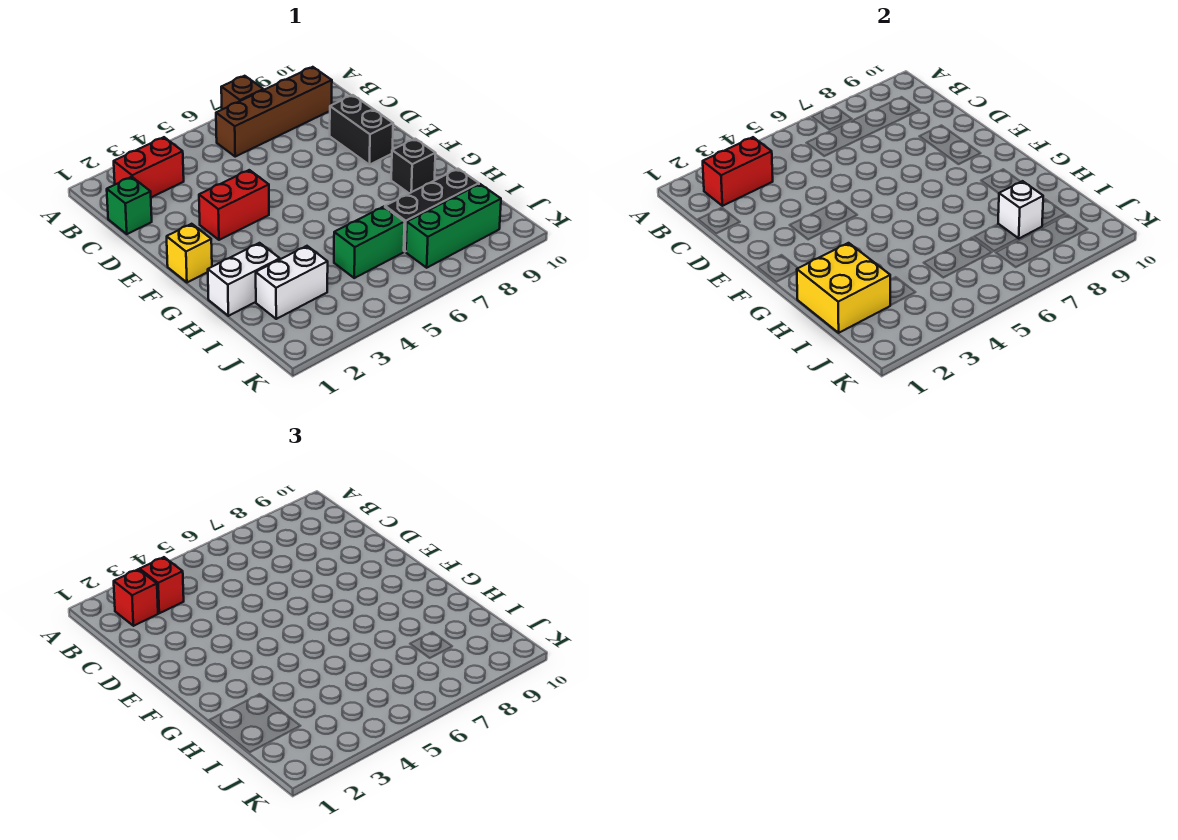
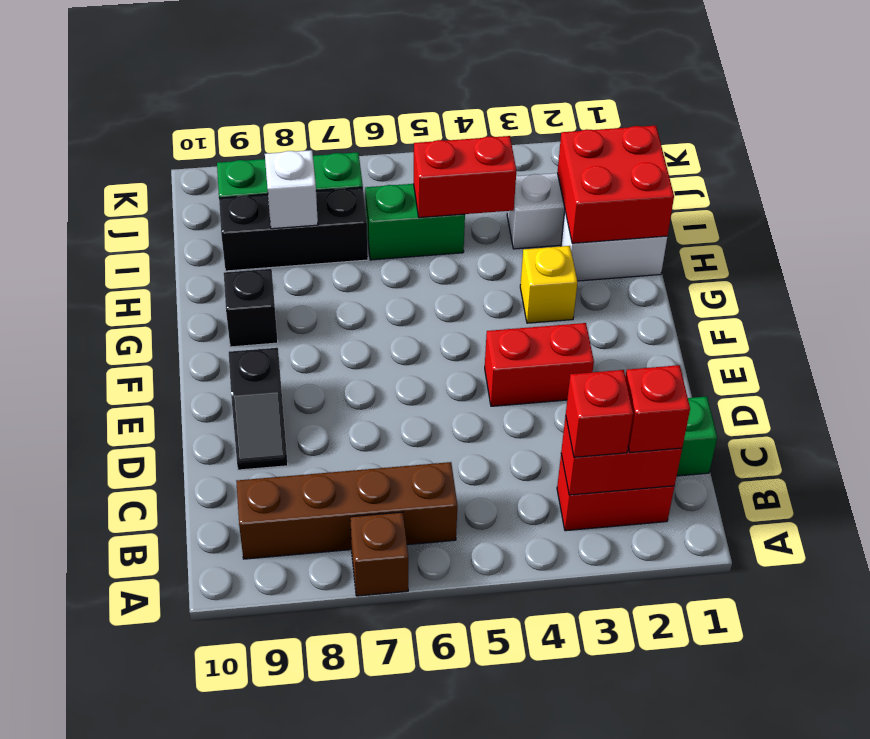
black brick D9:E9 level 1 -> black slope D9:E9 level 1 top E
yellow brick F1 level 1 -> yellow brick G3 level 1
yellow brick H1:I2 level 2 -> red brick H1:I2 level 2
none -> red brick I4:I5 level 2

